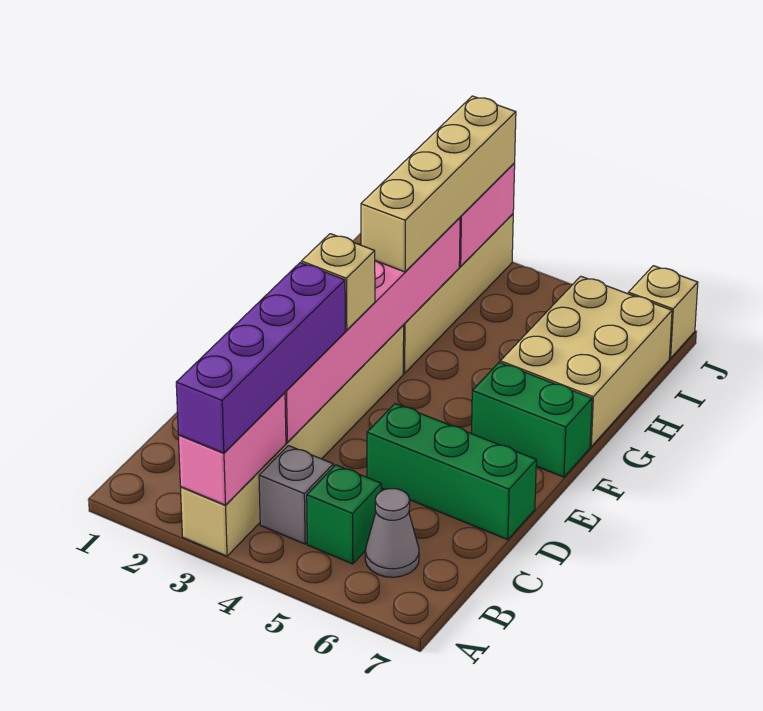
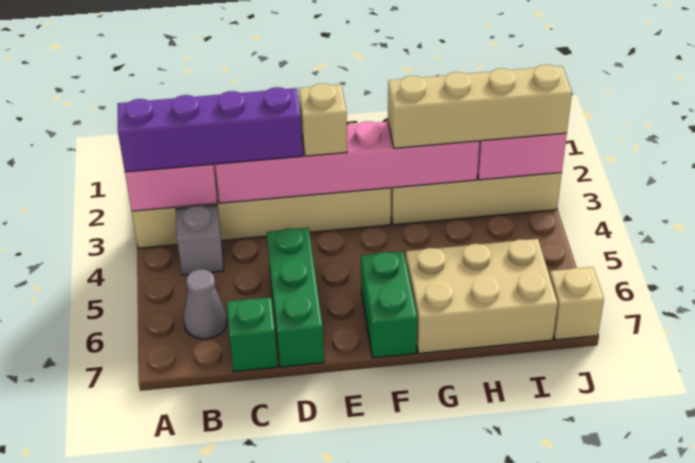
green brick B5 level 1 -> green brick C7 level 1

